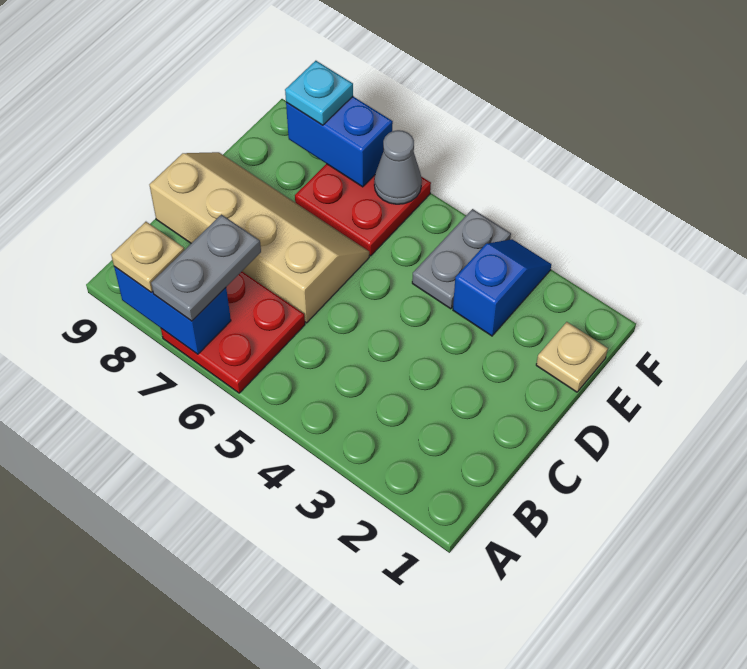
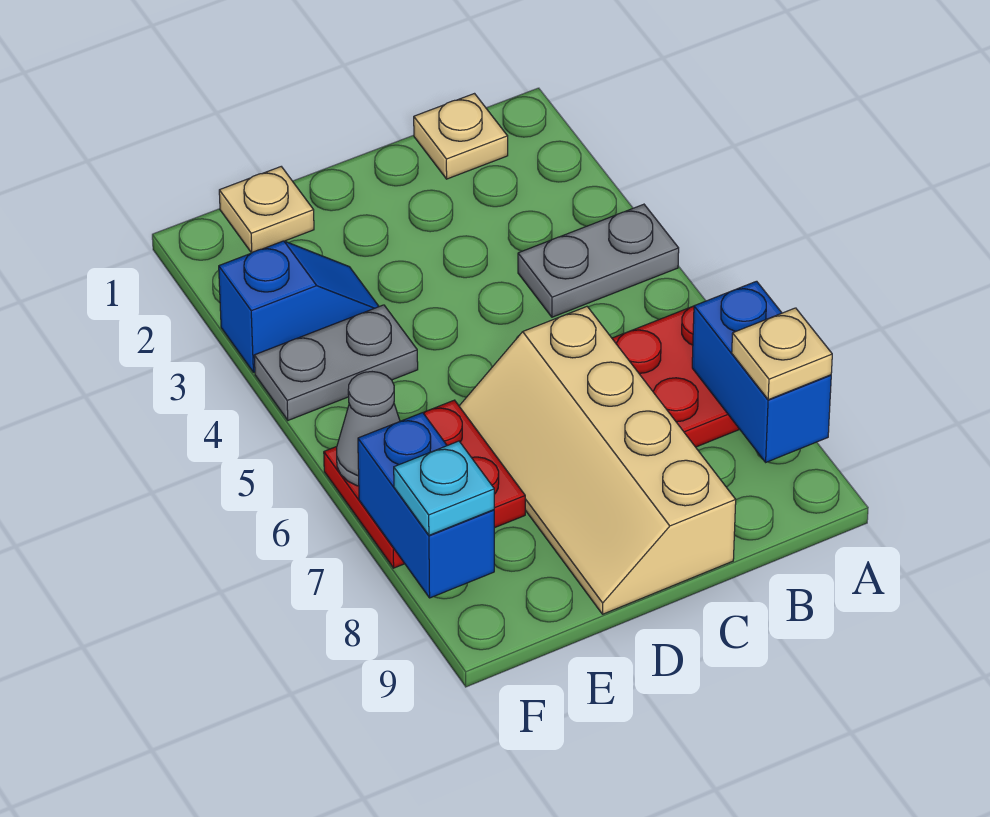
grey plate A7:B7 level 3 -> grey plate A4:B4 level 1
none -> tan plate B1 level 1
blue slope E3:F3 level 1 top E -> blue slope E3:F3 level 1 top F

